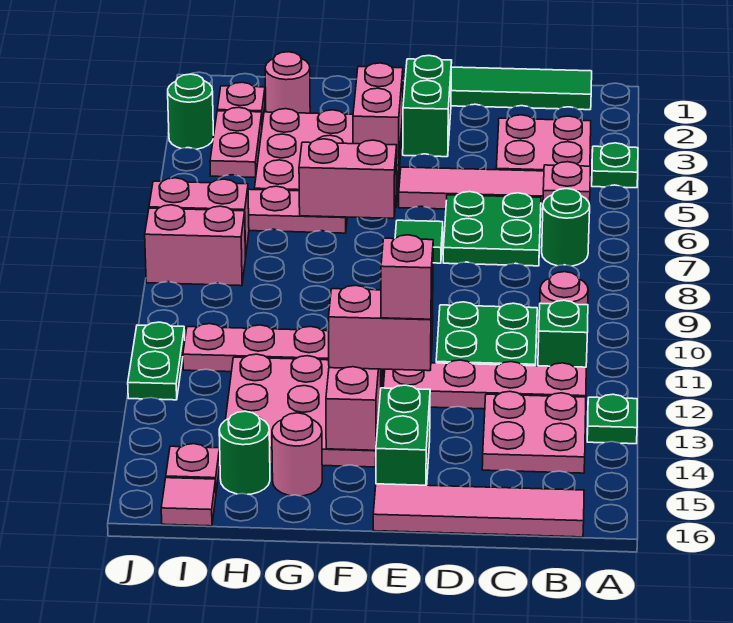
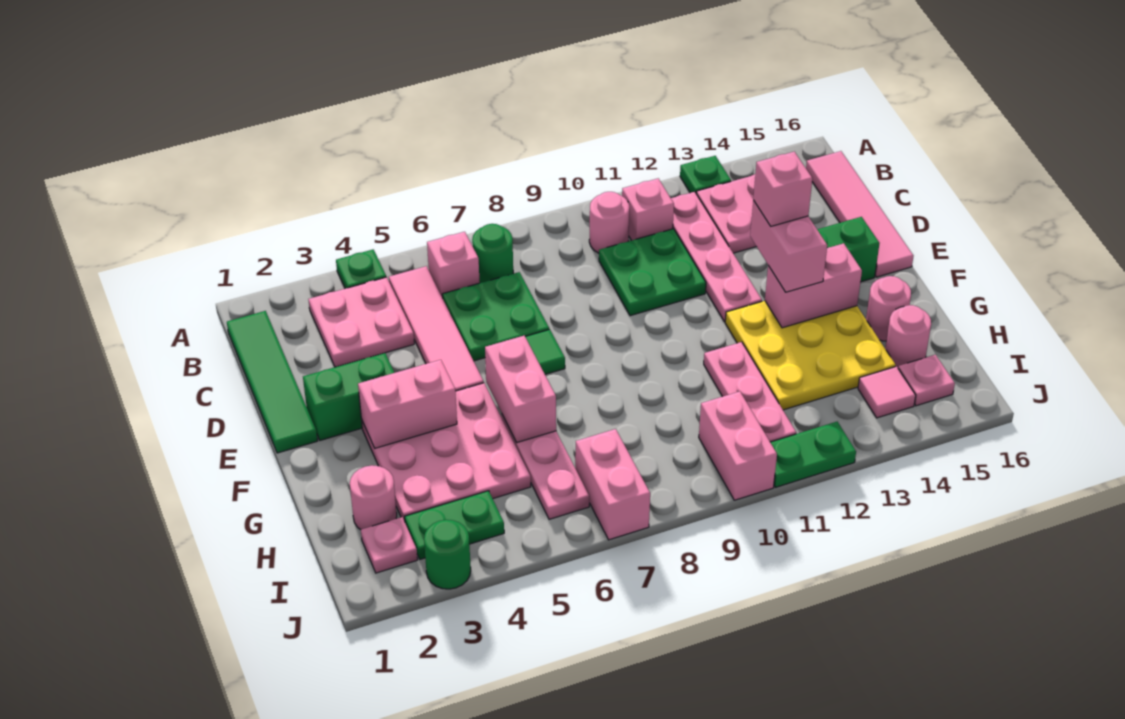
green brick B11 level 1 -> pink brick B11 level 1
pink plate F12:H14 level 1 -> yellow plate F12:H14 level 1
green round brick H15 level 1 -> pink round brick H15 level 1
pink plate I3:I4 level 1 -> green plate I3:I4 level 1
pink brick I8:J8 level 1 -> pink brick I10:J10 level 1
pink tile I16 level 1 -> pink tile I14 level 1

